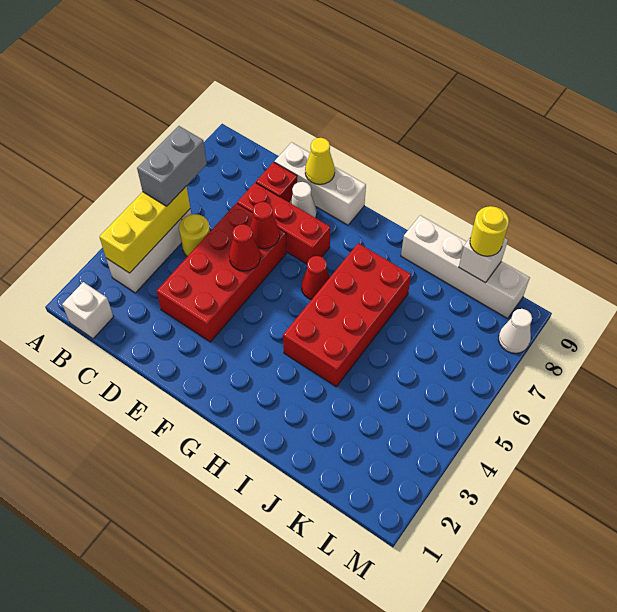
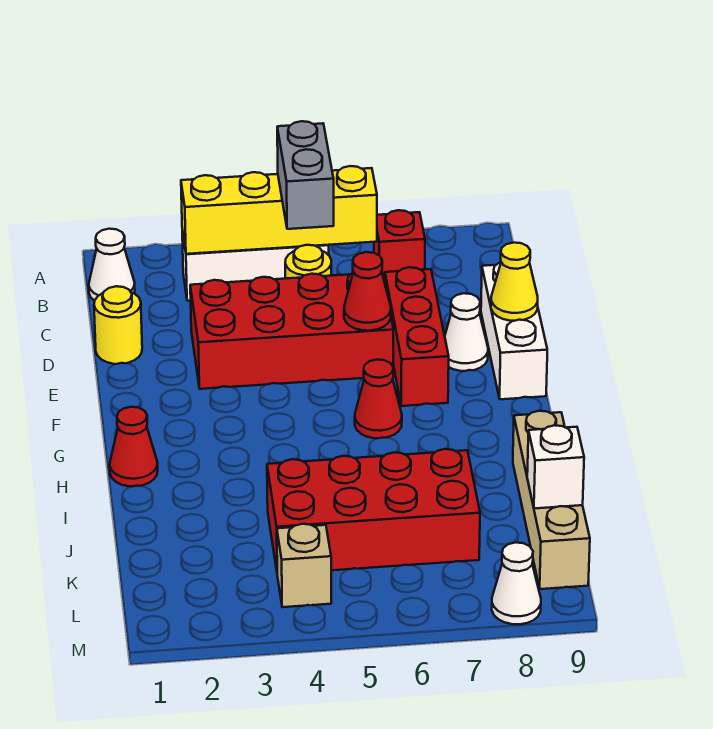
white brick B1 level 1 -> white cone B1 level 1
yellow brick B3:B5 level 2 -> yellow brick B3:B6 level 2
grey brick B5:B6 level 3 -> grey brick B5:C5 level 3
red brick D8 level 1 -> red brick B7 level 1
red cone E5 level 2 -> red cone H1 level 1
red brick H4:I7 level 1 -> red brick J4:K7 level 1
white brick I9:L9 level 1 -> tan brick I9:L9 level 1
yellow round brick K9 level 3 -> yellow round brick D1 level 1
none -> tan brick L4 level 1

